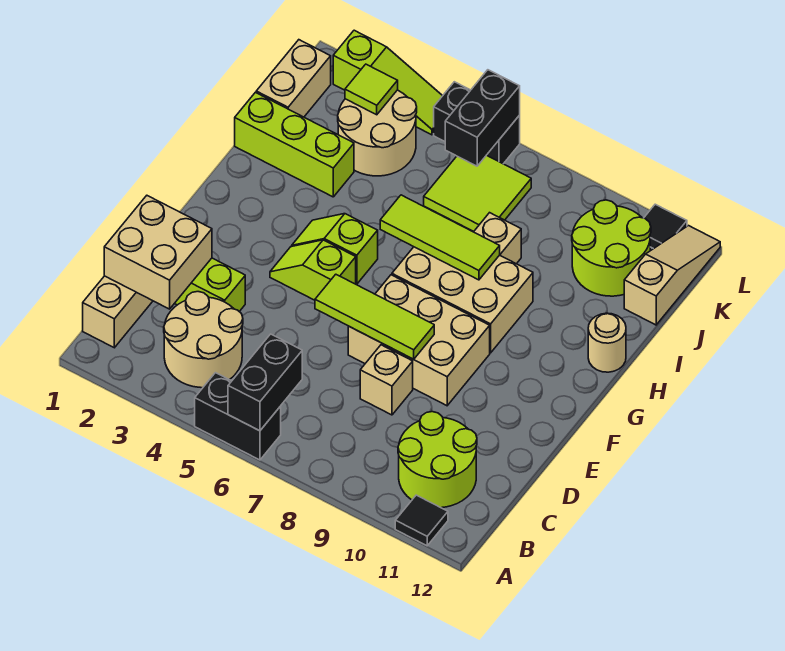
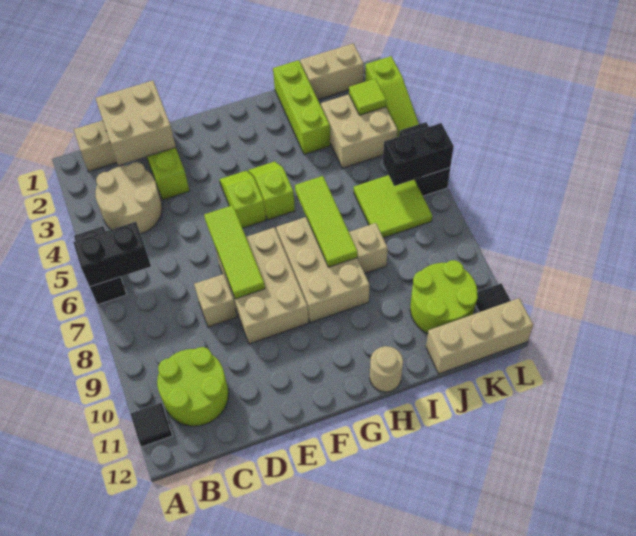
tan round brick J3:K4 level 1 -> tan brick J3:K4 level 1
tan slope J12:L12 level 1 top J -> tan brick J12:L12 level 1

